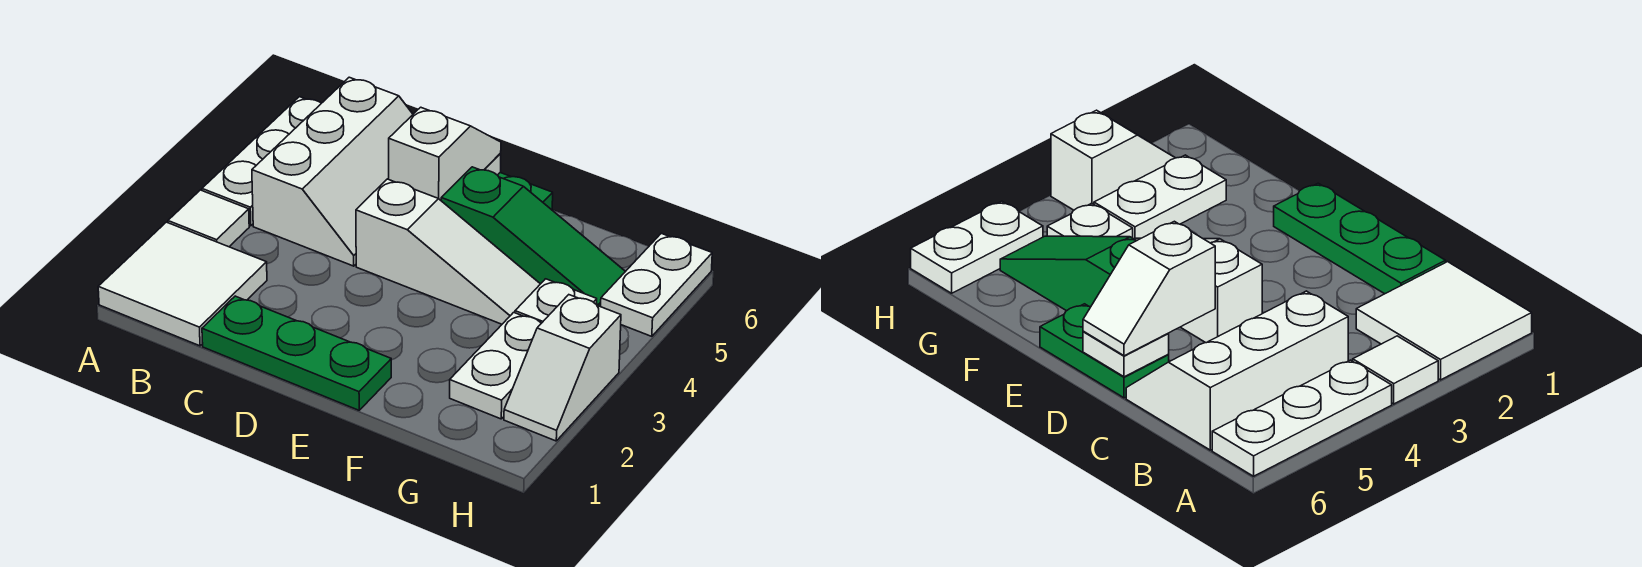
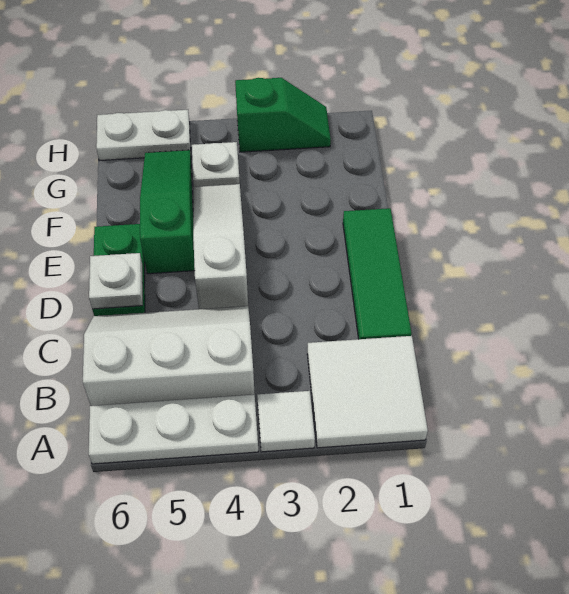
green plate C1:E1 level 1 -> green tile C1:E1 level 1
white slope D5:D6 level 3 top 5 -> none
white plate G2:G3 level 1 -> none
white slope H2:H3 level 1 top 3 -> green slope H2:H3 level 1 top 3

